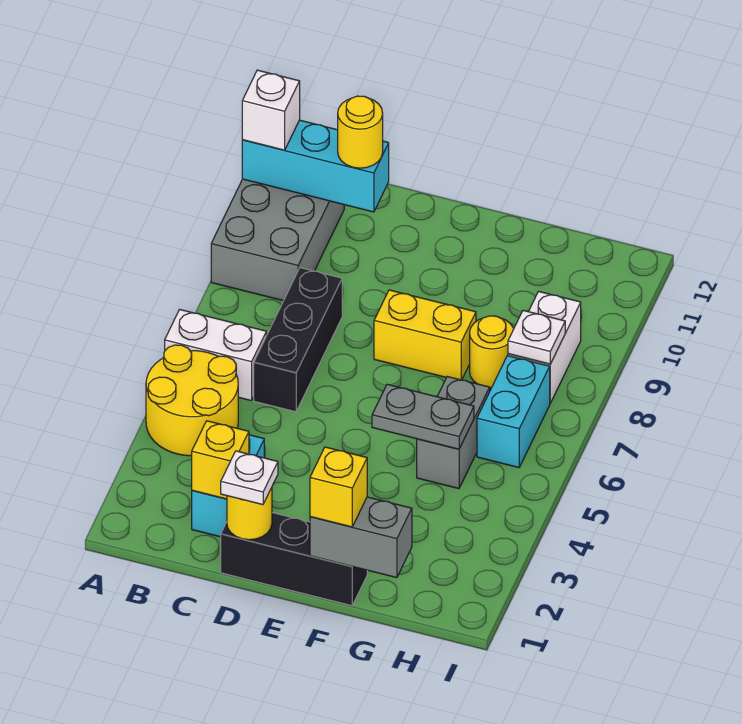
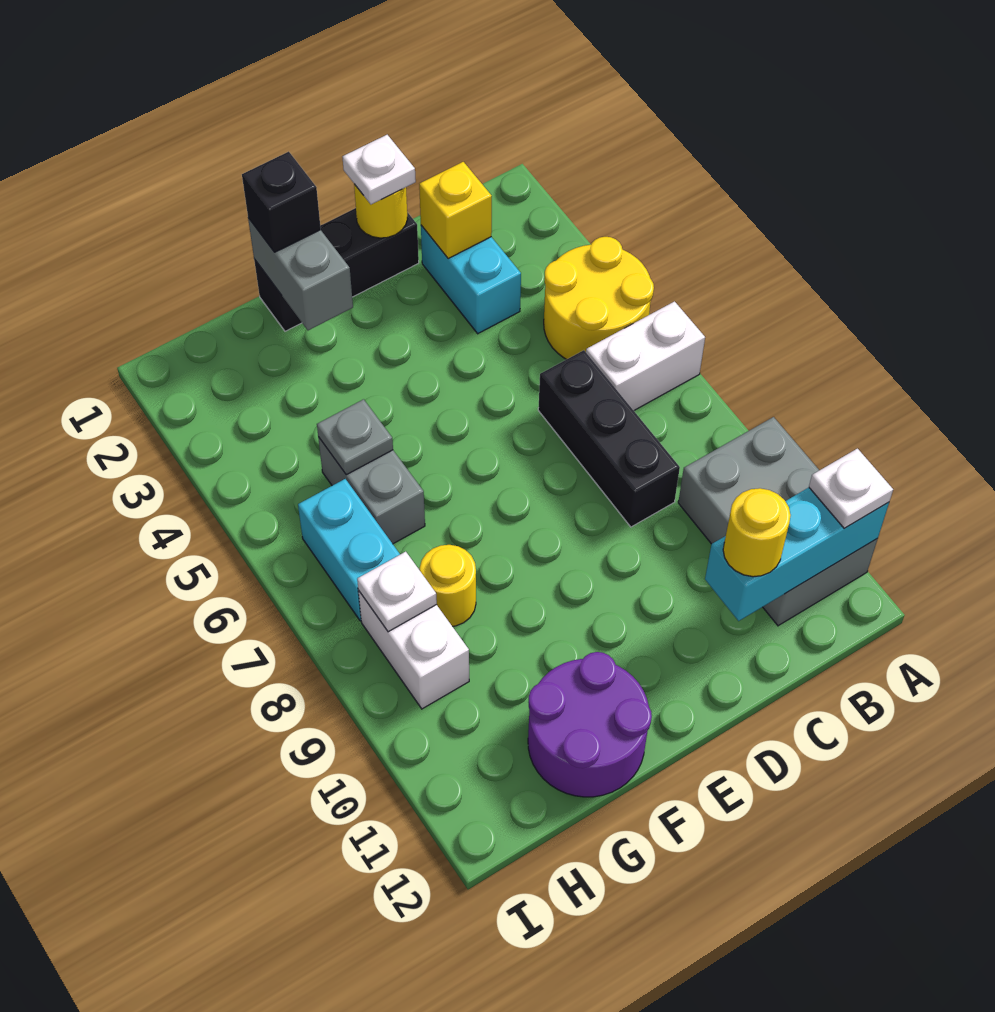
white brick A11 level 3 -> white plate A11 level 3
yellow brick E8:F8 level 1 -> none
grey brick F1:G1 level 2 -> grey brick F1:F2 level 2
yellow brick F1 level 3 -> black brick F1 level 3
grey plate F5:G5 level 2 -> grey plate G5 level 2
none -> purple round brick F11:G12 level 1

